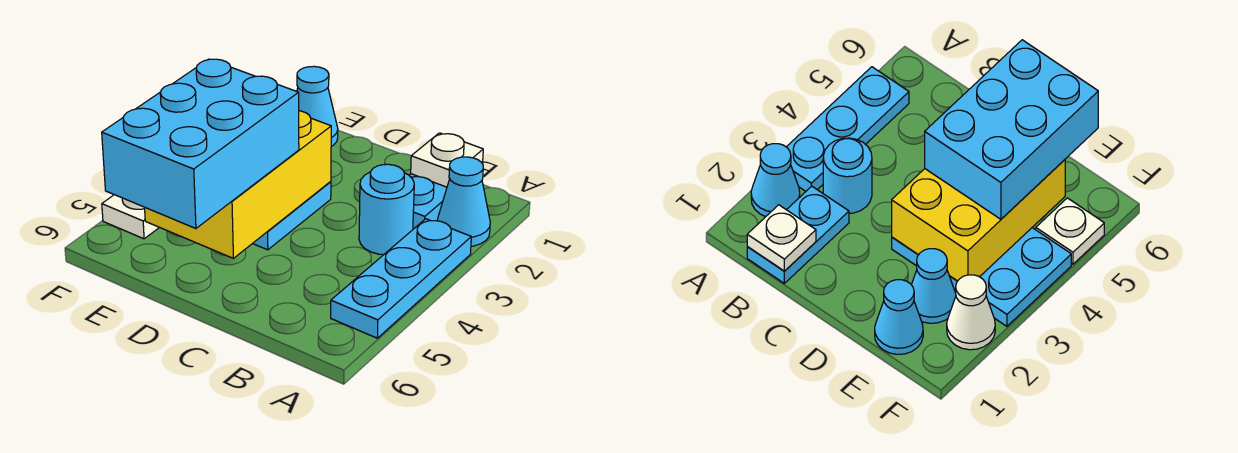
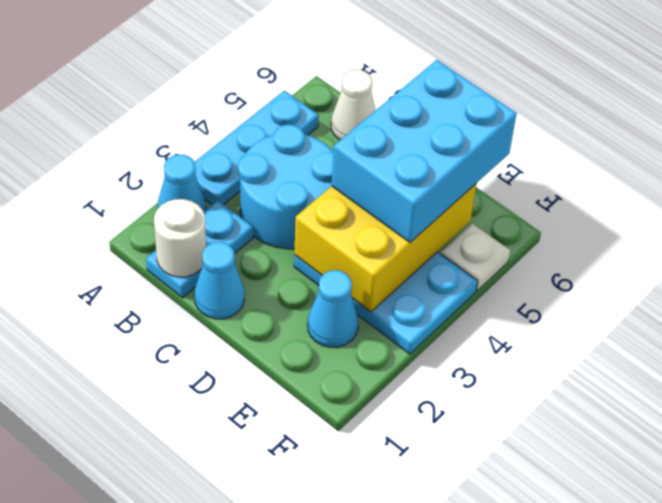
white plate B1 level 2 -> white round brick B1 level 2
cyan round brick B3 level 1 -> cyan round brick B3:C4 level 1
cyan cone E1 level 1 -> cyan cone C1 level 1
white cone F2 level 1 -> white cone B6 level 1

